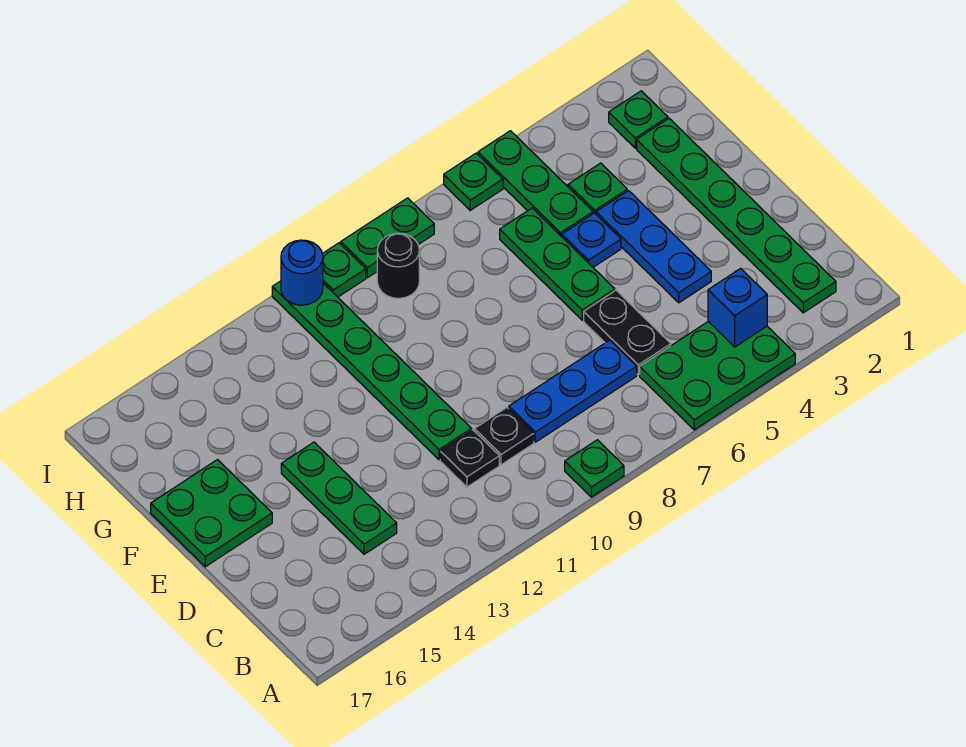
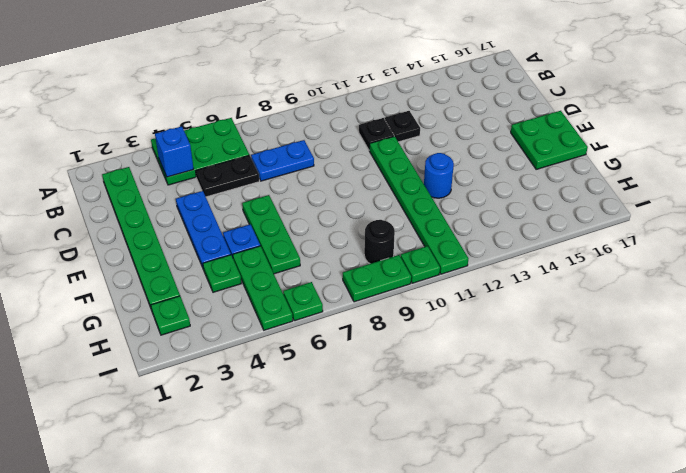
green plate A9 level 1 -> none
black plate C6:D6 level 1 -> black plate C5:C6 level 1
blue plate C7:C9 level 1 -> blue plate C7:C8 level 1
black plate C10 level 1 -> black plate C12 level 1
green plate C14:E14 level 1 -> none
blue round brick I11 level 2 -> blue round brick F12 level 1

